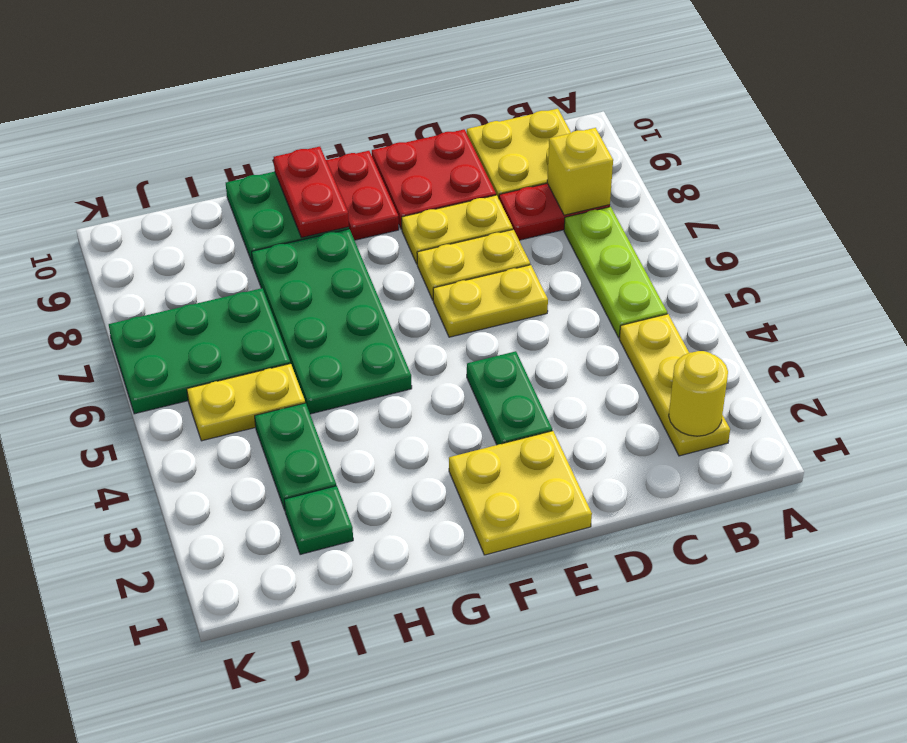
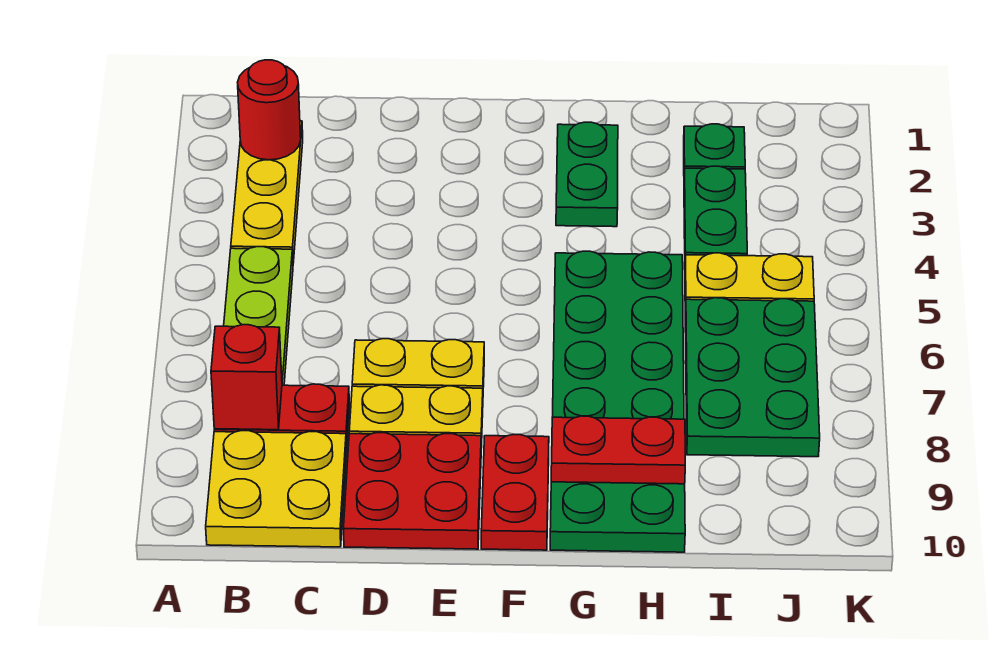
yellow round brick B2 level 2 -> red round brick B2 level 2
yellow brick B8 level 2 -> red brick B8 level 2
yellow plate D6:E6 level 1 -> none
yellow plate E1:F2 level 1 -> none
green plate E3:E4 level 1 -> green plate G2:G3 level 1
red plate G9:G10 level 2 -> red plate G9:H9 level 2
green plate I6:K7 level 1 -> green plate I6:J8 level 1

